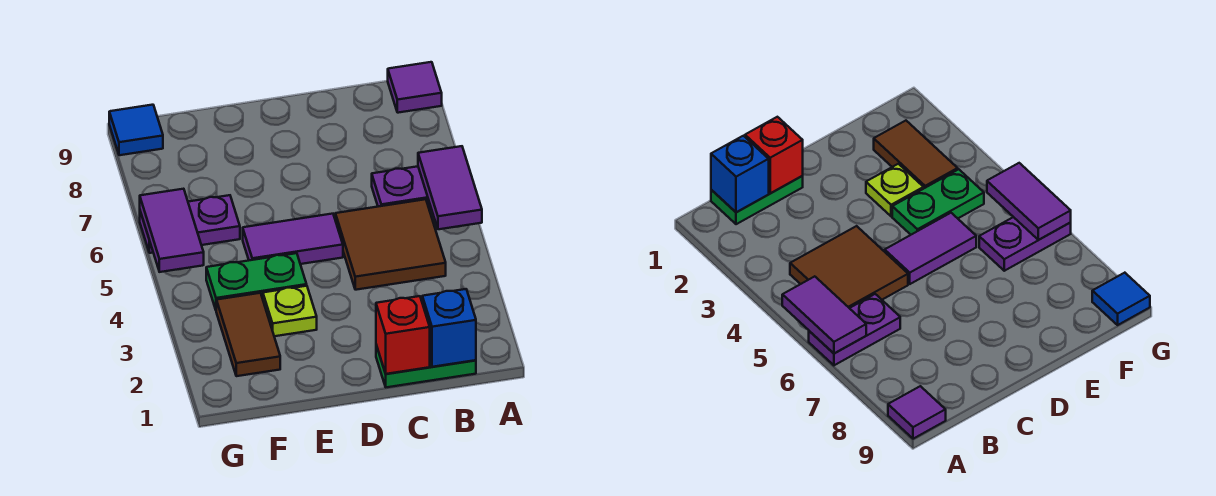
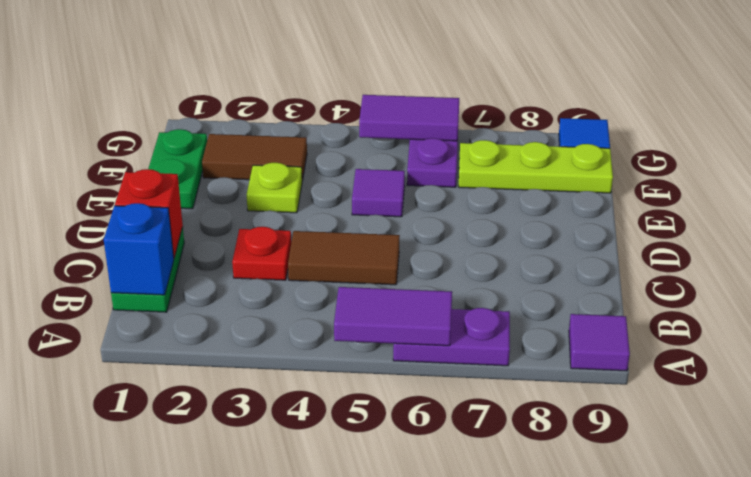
purple plate A6:B6 level 1 -> purple plate A6:A7 level 1
brown tile B4:C5 level 1 -> brown tile C4:C5 level 1
none -> red plate C3 level 1
purple tile D5:E5 level 1 -> purple tile E5 level 1
green plate E4:F4 level 1 -> green plate E1:F1 level 1
none -> lime plate F7:F9 level 1

